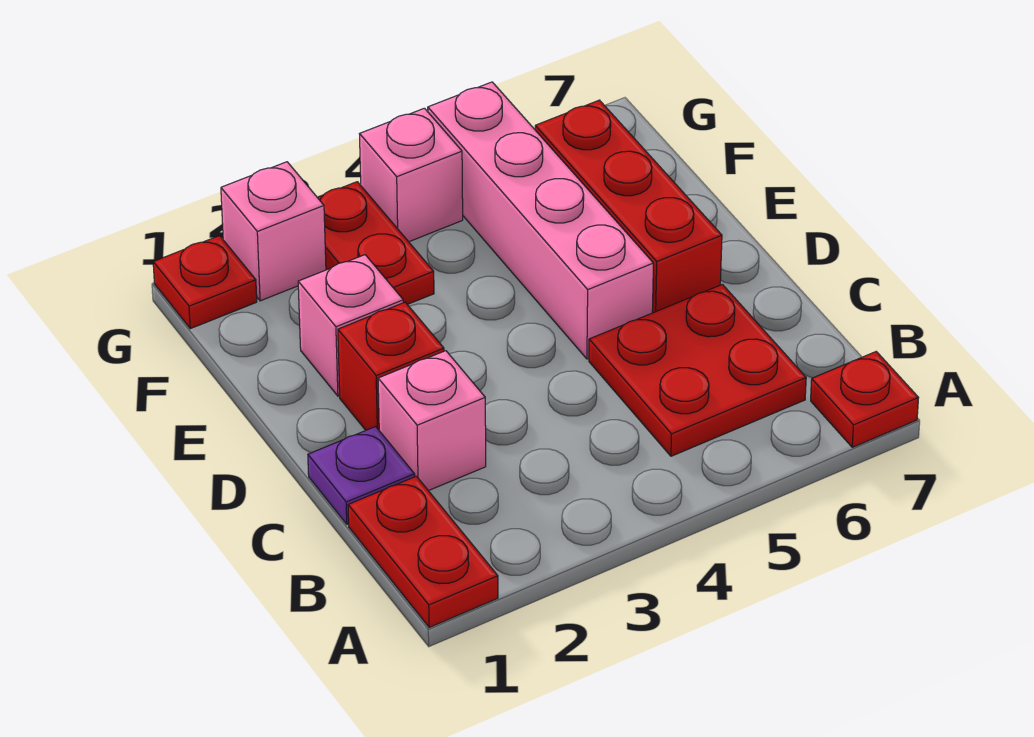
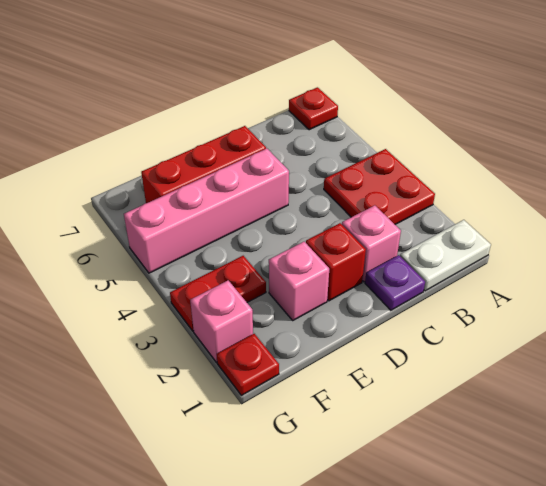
red plate A1:B1 level 1 -> white plate A1:B1 level 1
red plate B5:C6 level 1 -> red plate A3:B4 level 1
pink brick G4 level 1 -> none

